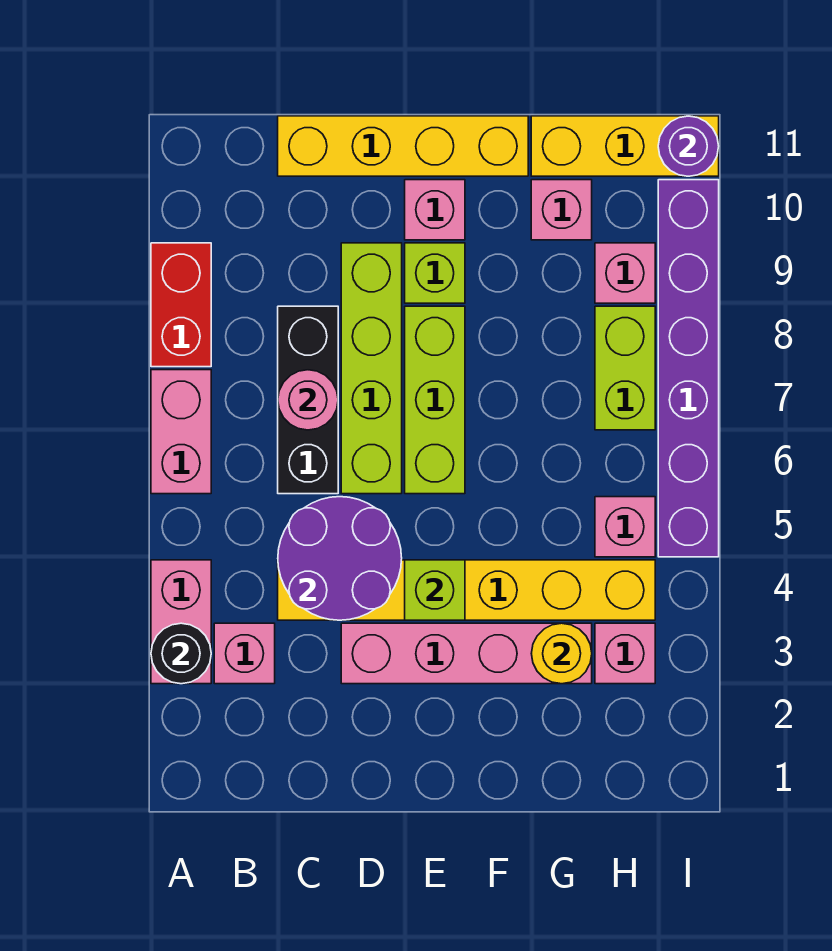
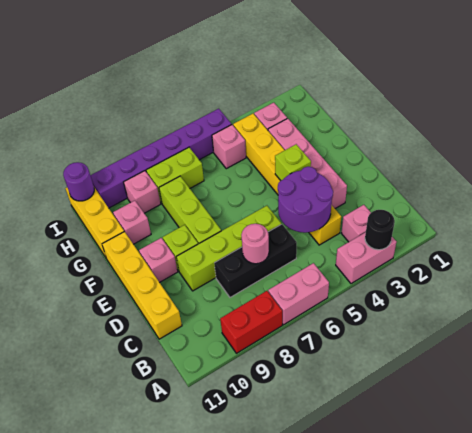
lime brick E6:E8 level 1 -> lime brick E8:G8 level 1
yellow round brick G3 level 2 -> none

